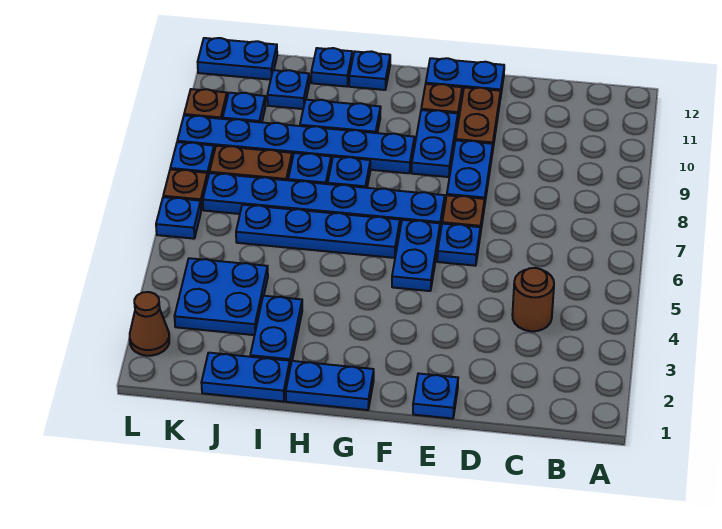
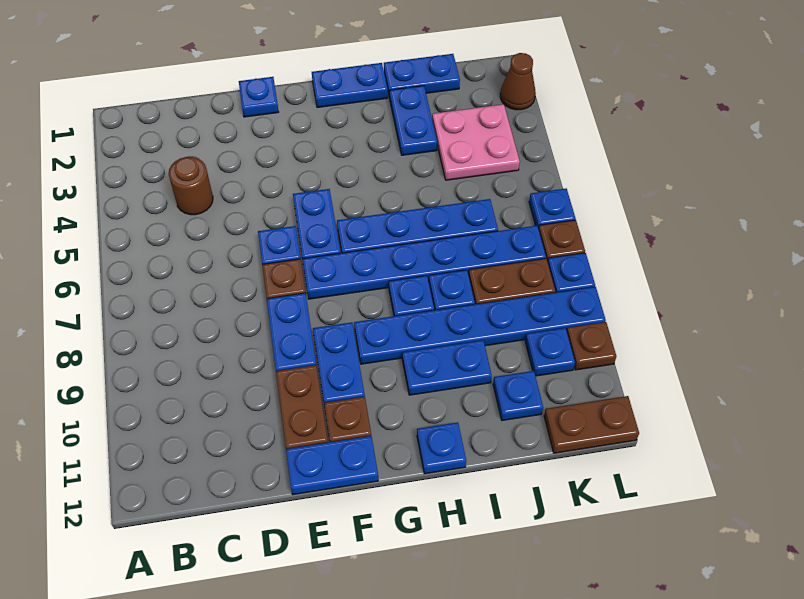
blue plate I12 level 1 -> none
blue plate J3:K4 level 1 -> pink plate J3:K4 level 1
blue plate K12:L12 level 1 -> brown plate K12:L12 level 1

